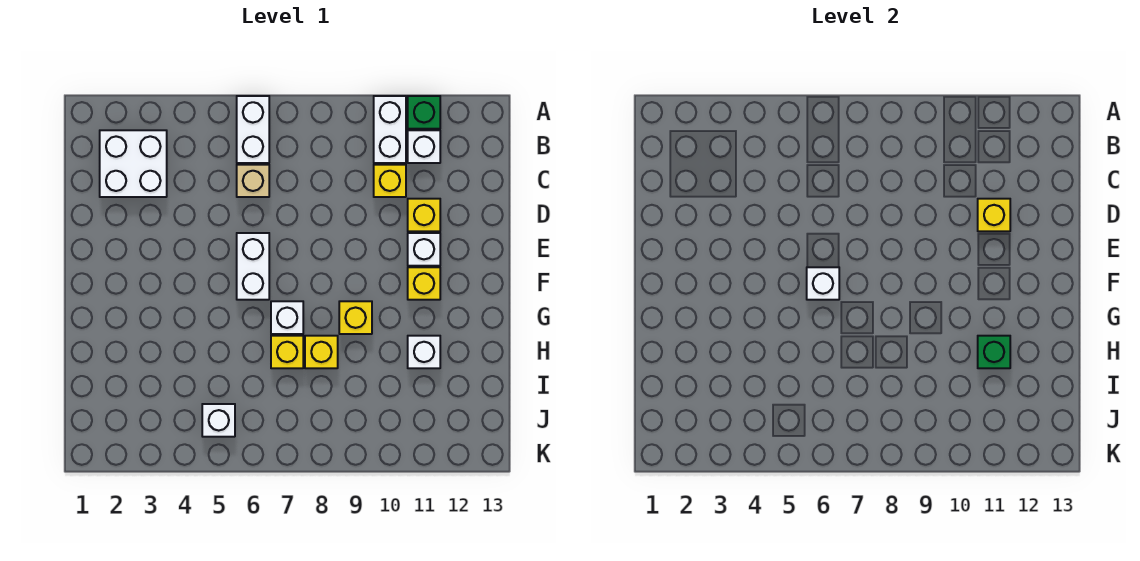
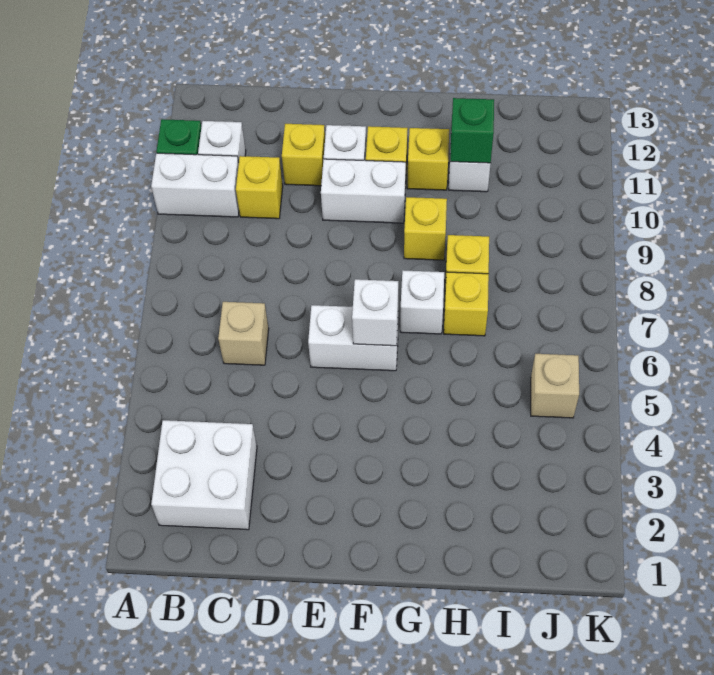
white brick A6:B6 level 1 -> white brick E10:F10 level 1
yellow brick D11 level 2 -> yellow brick G11 level 1
white brick J5 level 1 -> tan brick J5 level 1

